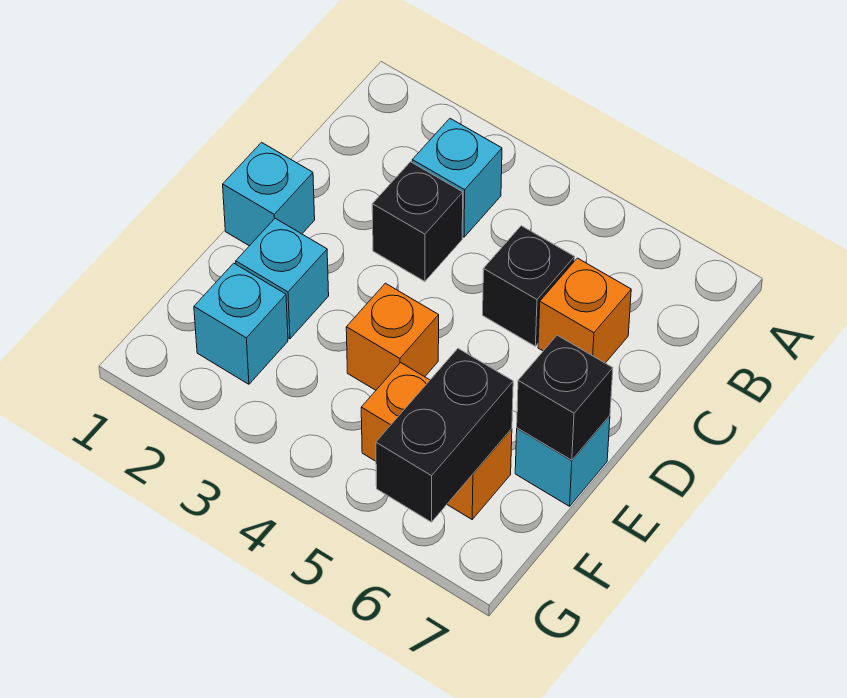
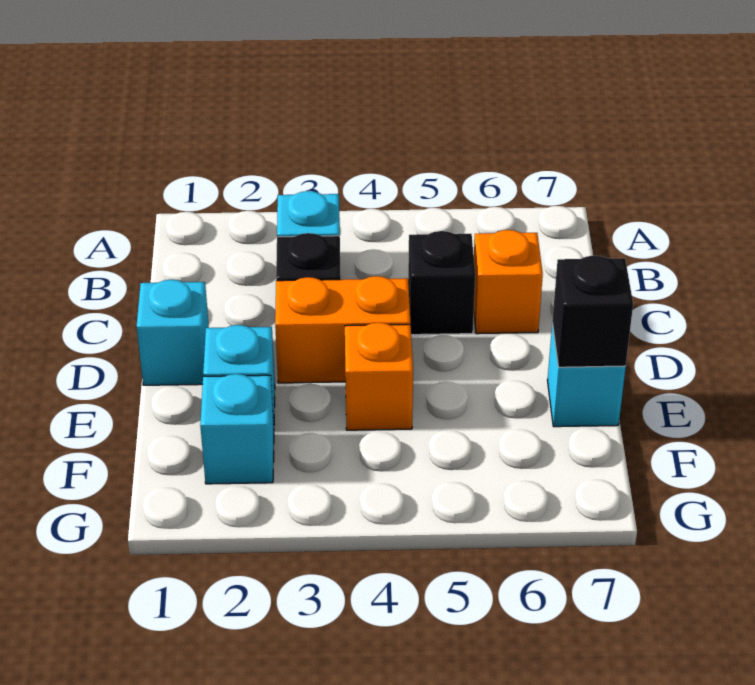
orange brick F5:F6 level 1 -> orange brick D3:D4 level 1
black brick F6:G6 level 2 -> none

